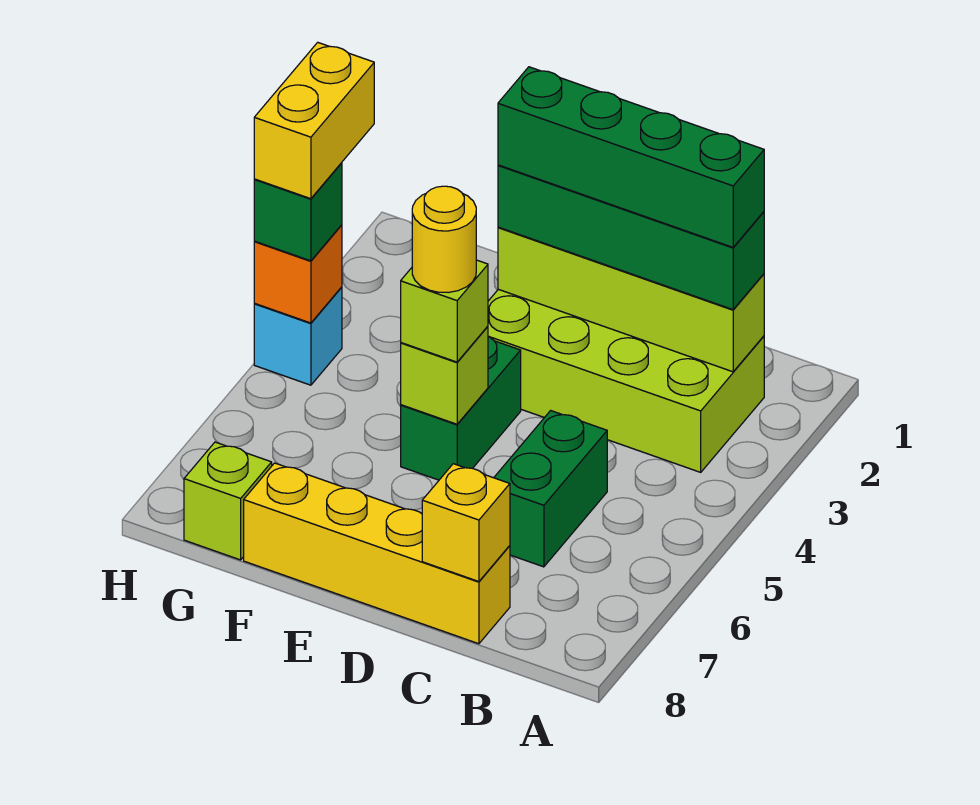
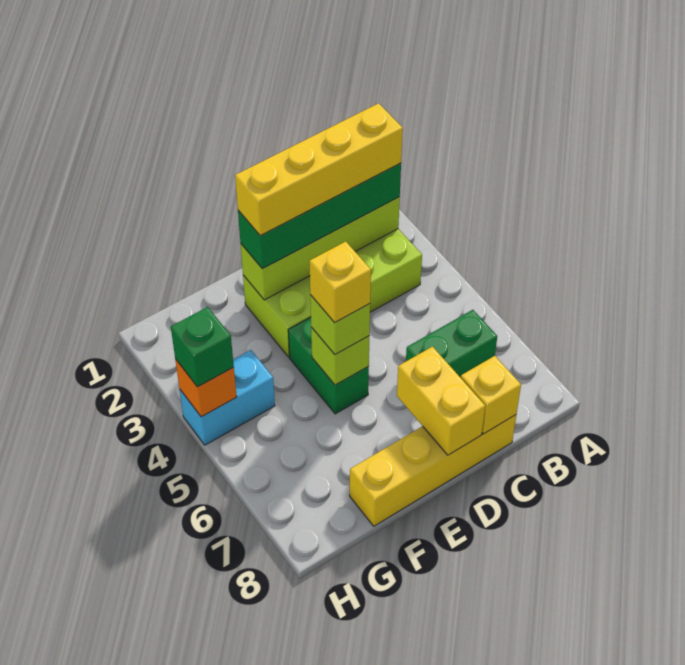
green brick B2:E2 level 4 -> yellow brick B2:E2 level 4
green brick C5:C6 level 1 -> green brick B6:C6 level 1
yellow round brick E5 level 4 -> yellow brick E5 level 4
lime brick G8 level 1 -> none
yellow brick H3:H4 level 4 -> yellow brick D7:D8 level 2
cyan brick H4 level 1 -> cyan brick G4:H4 level 1

